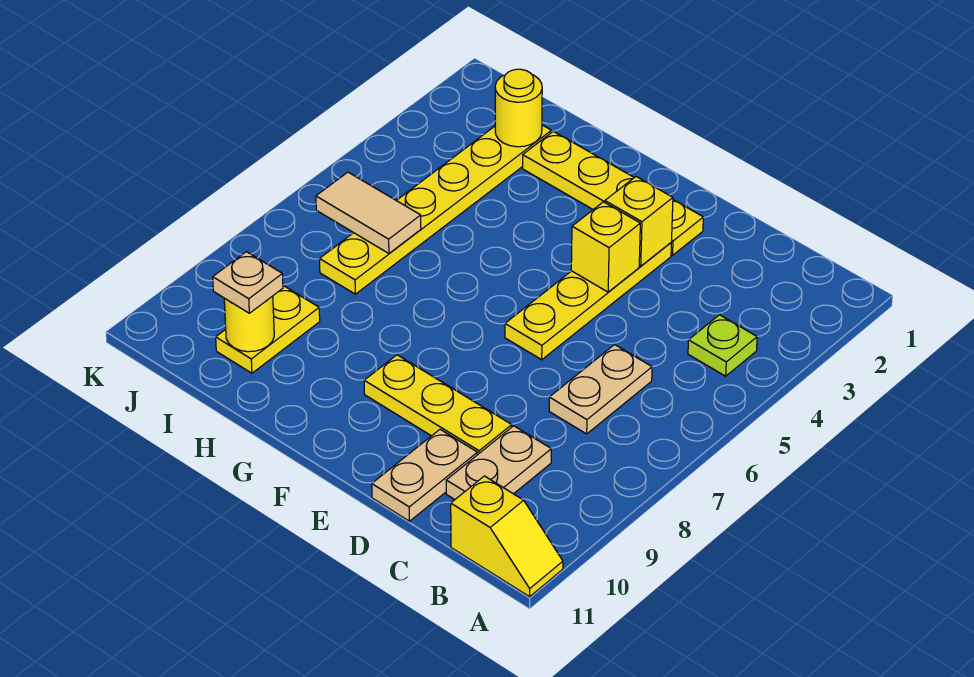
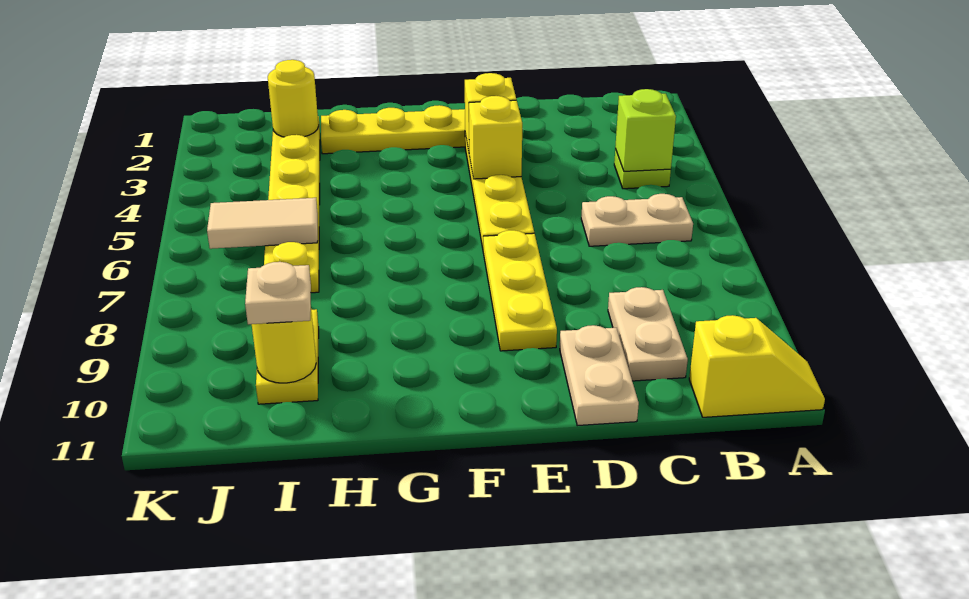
none -> lime brick B4 level 2
tan plate C6:C7 level 1 -> tan plate B6:C6 level 1
yellow plate D9:F9 level 1 -> yellow plate E7:E9 level 1

